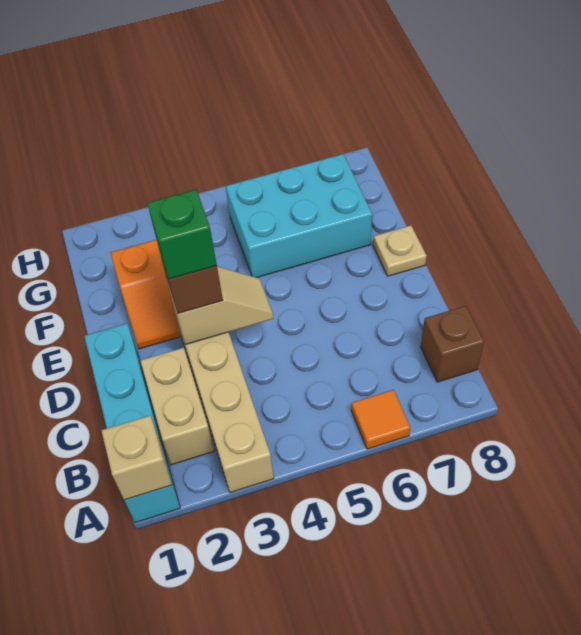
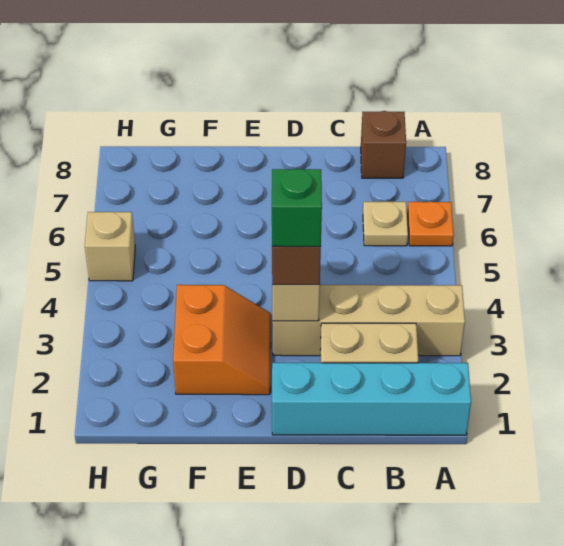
tan brick A1 level 2 -> tan brick H5 level 1
orange tile A6 level 1 -> orange plate A6 level 1
tan plate E8 level 1 -> tan plate B6 level 1
cyan brick F5:G7 level 1 -> none

